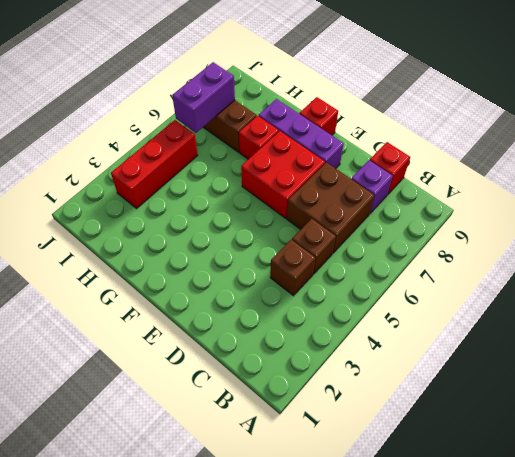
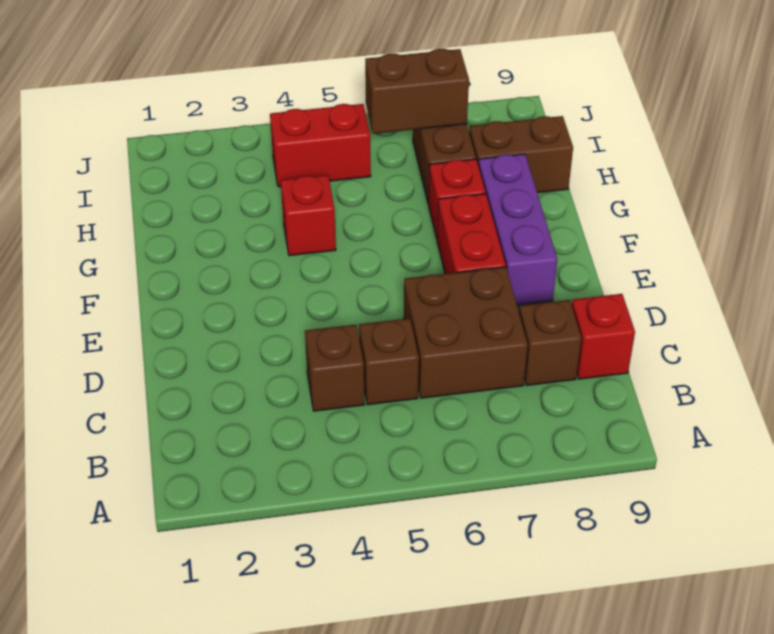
purple brick C8 level 1 -> brown brick C8 level 1
red brick E6:F7 level 1 -> red brick E7:F7 level 1
red brick F9 level 1 -> red brick G4 level 1
none -> brown brick H8:H9 level 1
red brick I3:I5 level 1 -> red brick I4:I5 level 1
purple brick I6:I7 level 2 -> brown brick I6:I7 level 2

